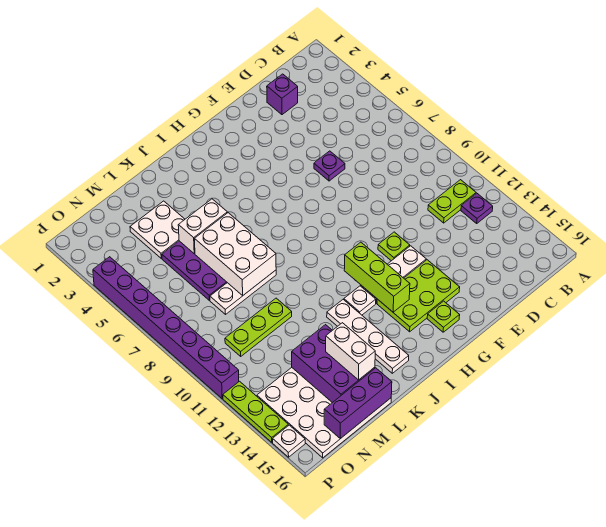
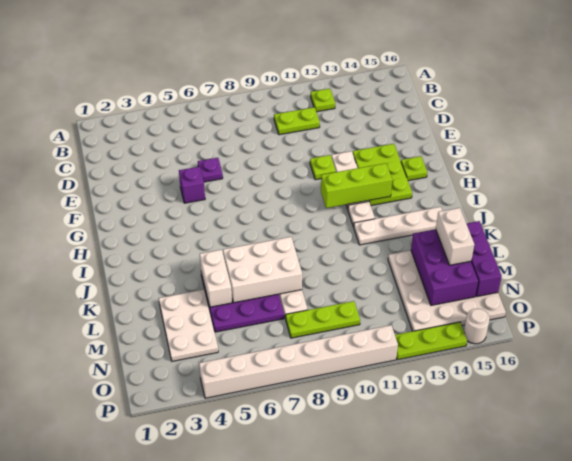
lime plate B11:C11 level 1 -> lime plate C10:C11 level 1
purple plate B12 level 1 -> lime plate B12 level 1
purple brick D2 level 1 -> purple brick F5 level 1
white plate L3:M4 level 1 -> white plate L3:N4 level 1
lime plate L10:N10 level 1 -> lime plate N8:N10 level 1
purple brick L13:M15 level 2 -> purple brick L14:N15 level 2
white brick L14:L15 level 3 -> white brick L15:M15 level 3
purple brick P4:P11 level 1 -> white brick P4:P11 level 1
white plate P15 level 1 -> white round brick P15 level 1

